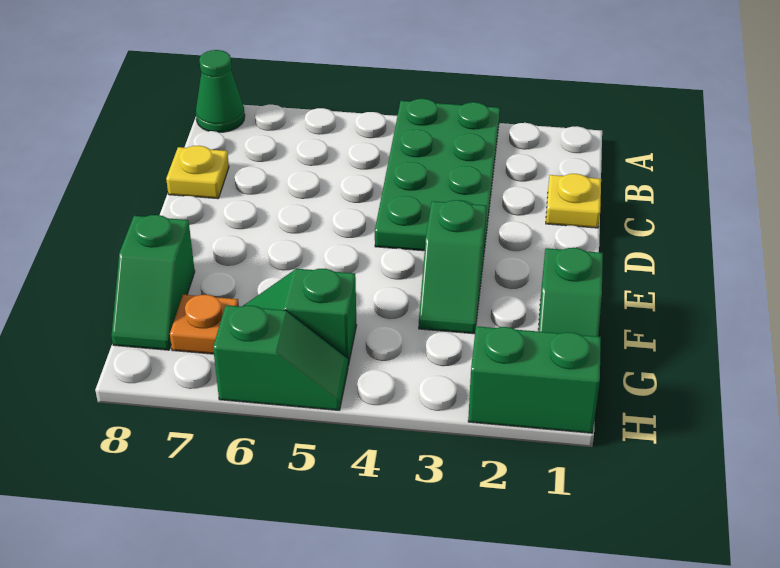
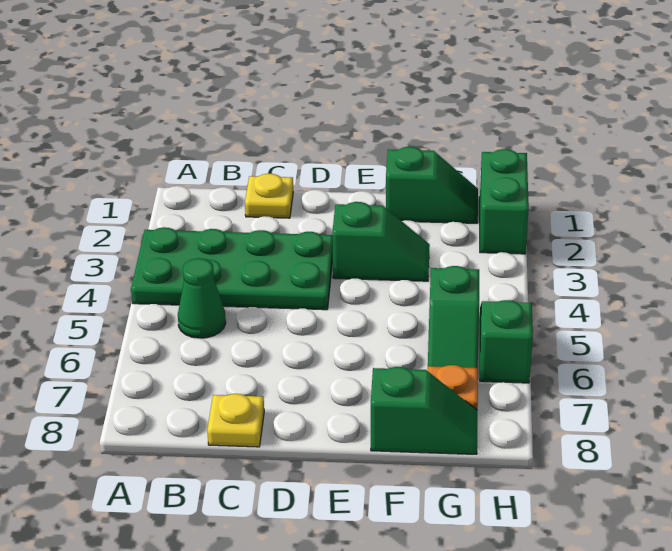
green cone A8 level 1 -> green cone B5 level 1

